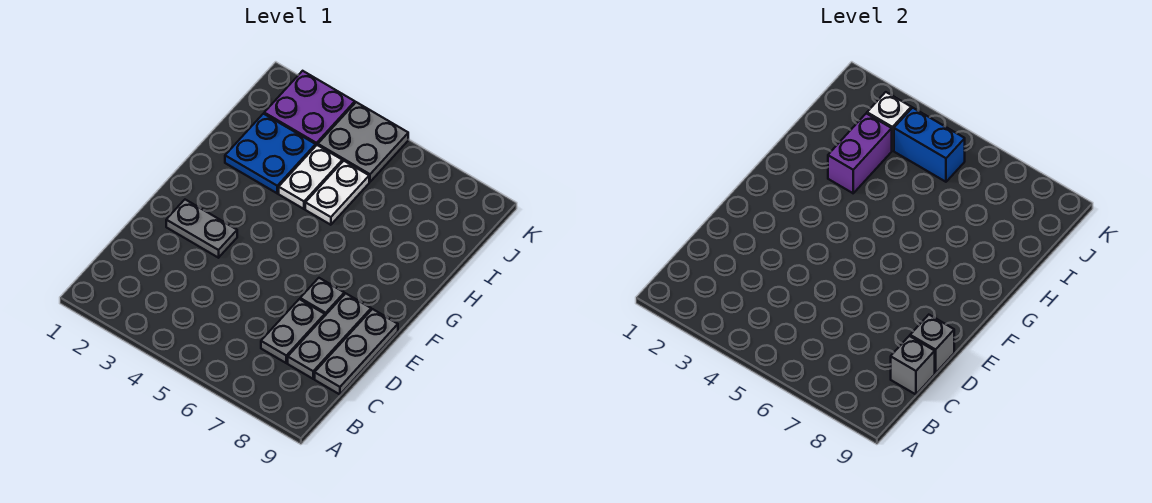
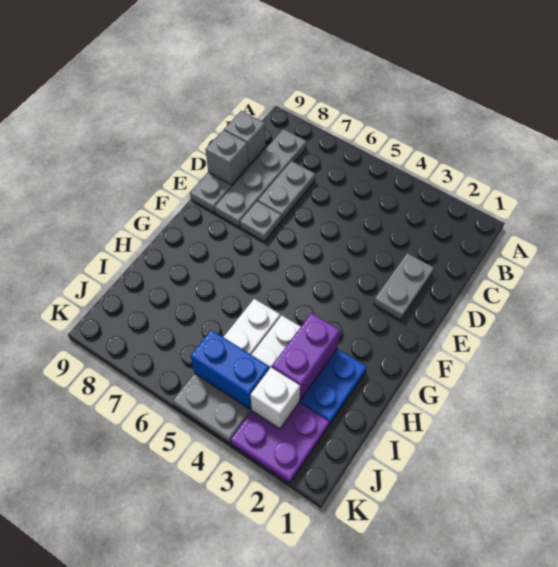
grey plate C8:E8 level 1 -> grey plate B8:E8 level 1
grey plate E2:E3 level 1 -> grey plate D2:E2 level 1

